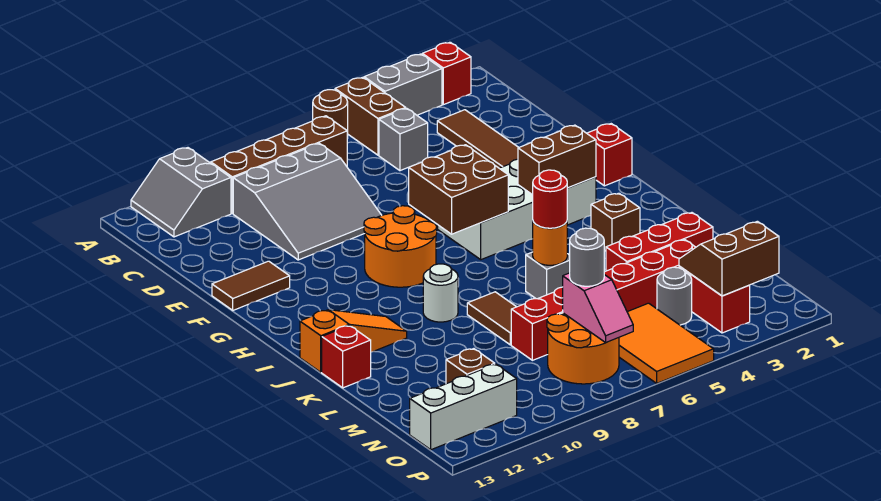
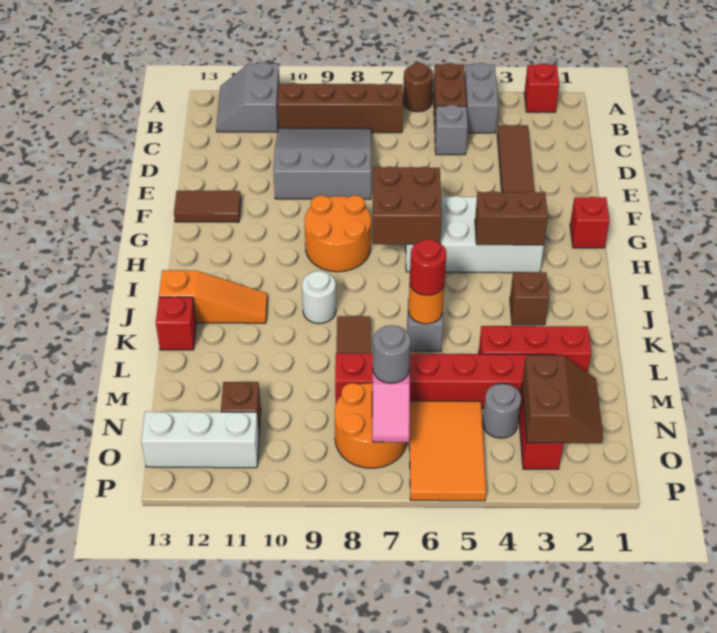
grey brick A3:A4 level 1 -> grey brick A4:B4 level 1
grey slope C8:E10 level 1 top C -> grey slope C8:E10 level 1 top E
brown slope N2:O3 level 2 top O -> brown slope N2:O3 level 2 top 3

